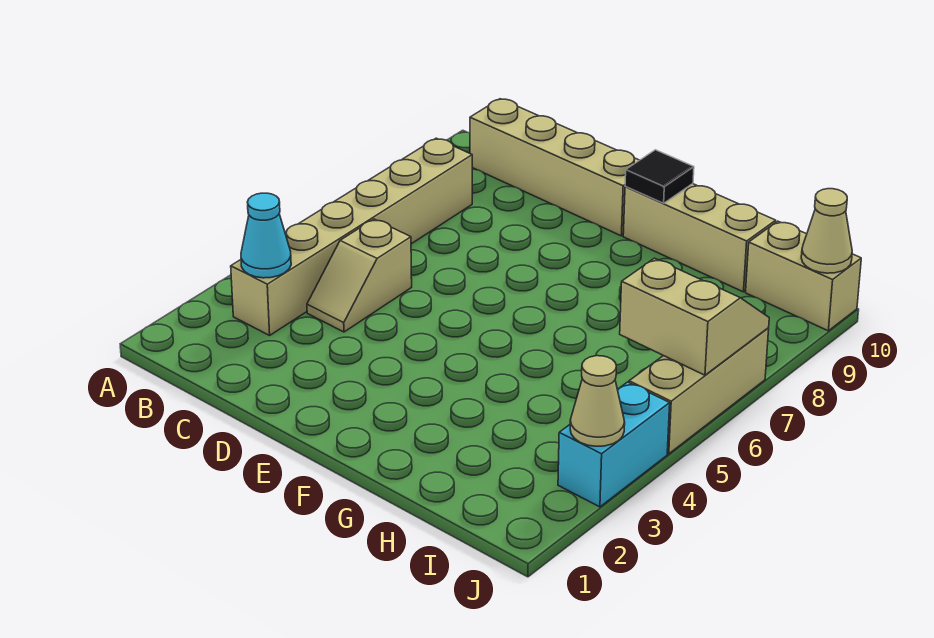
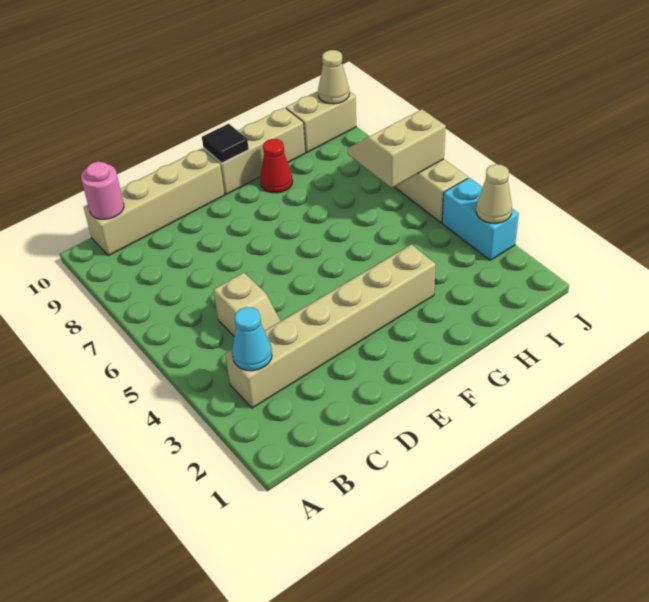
tan brick B3:B8 level 1 -> tan brick B3:G3 level 1
none -> pink round brick B10 level 2
none -> red cone G9 level 1

